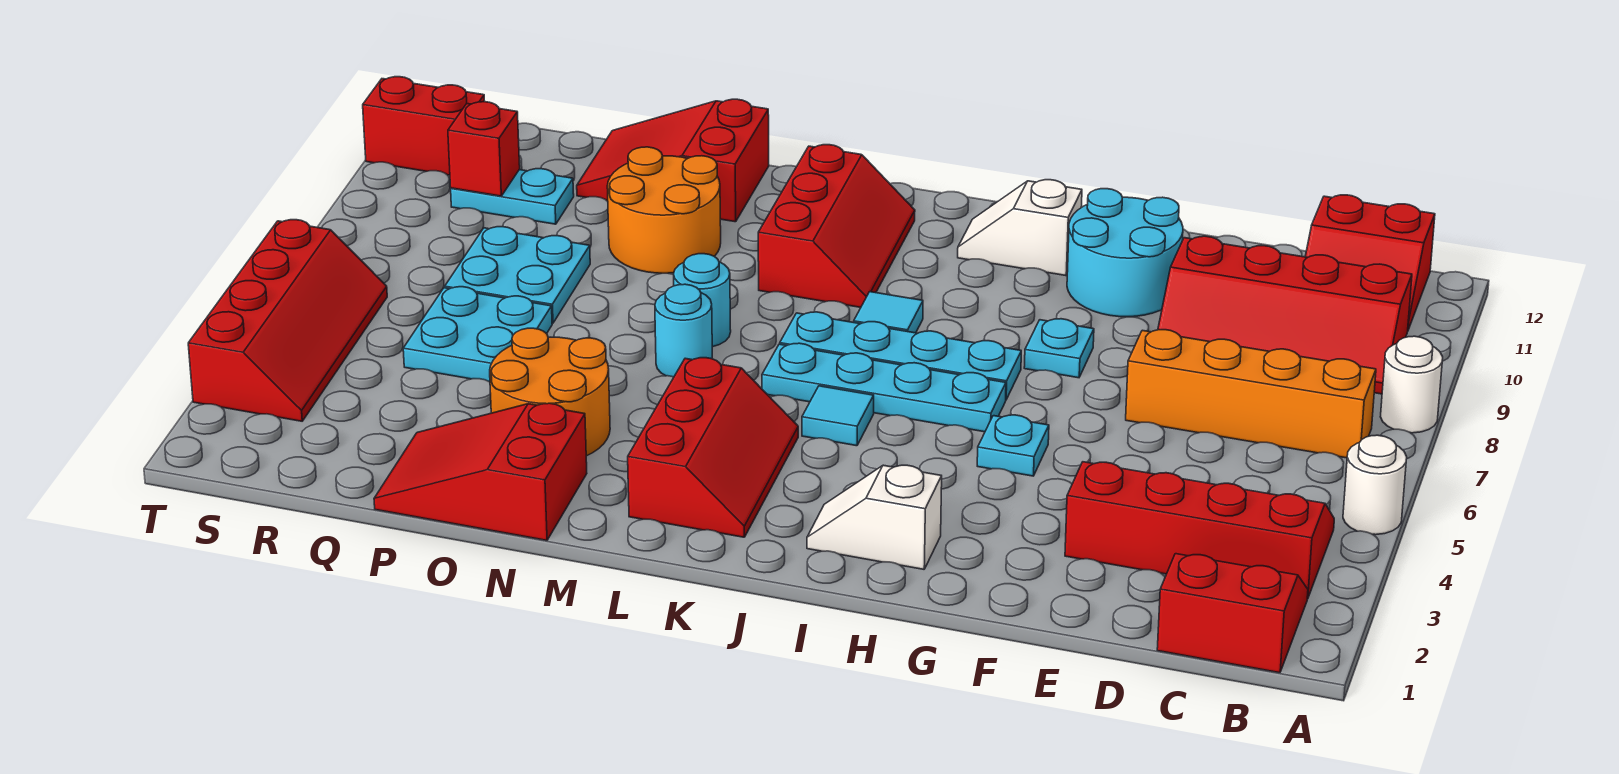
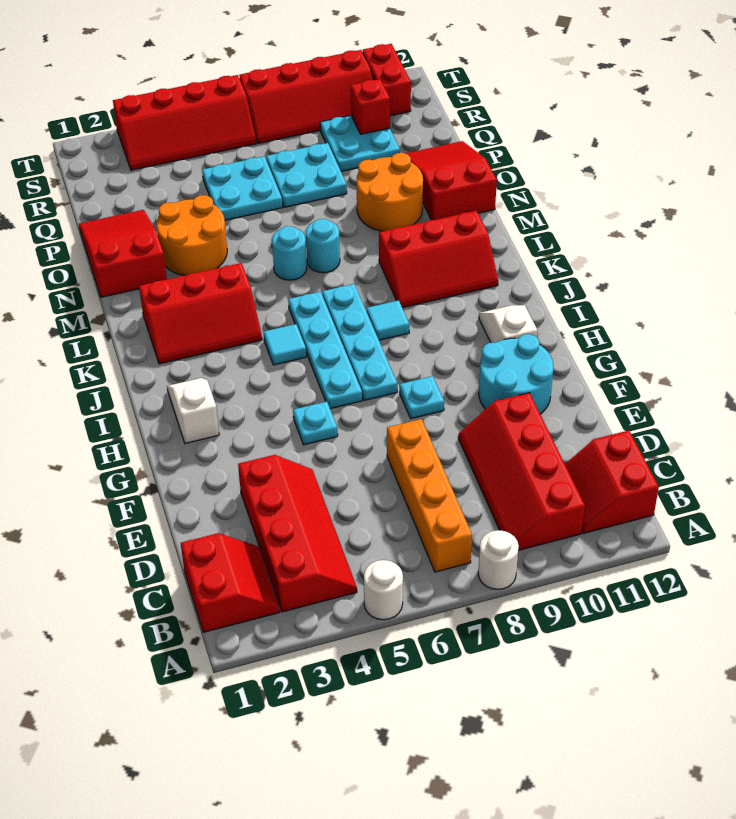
cyan plate Q10:R10 level 1 -> cyan plate Q9:R10 level 1
none -> red slope S7:T10 level 1 top T

